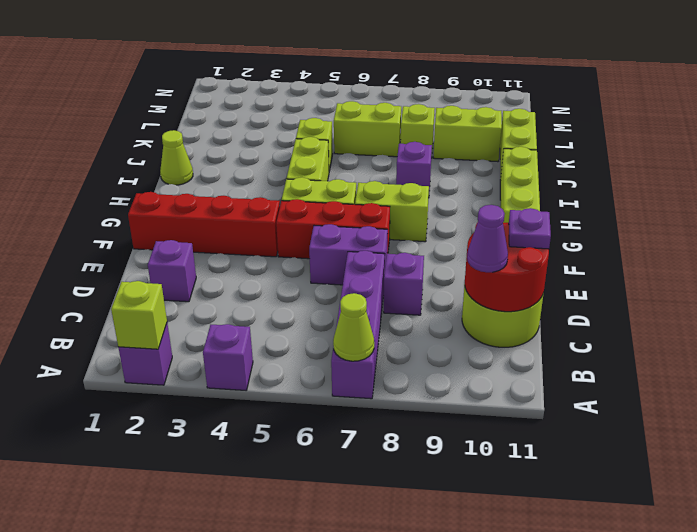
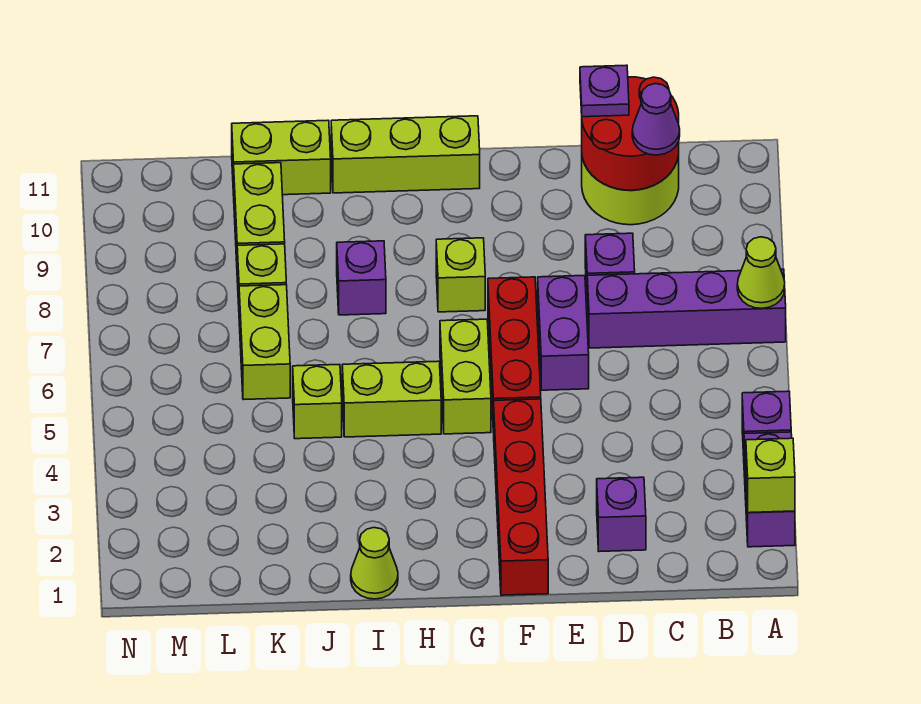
purple brick A2 level 1 -> purple brick A2:A3 level 1
lime brick G7:G8 level 1 -> lime brick G8 level 1

